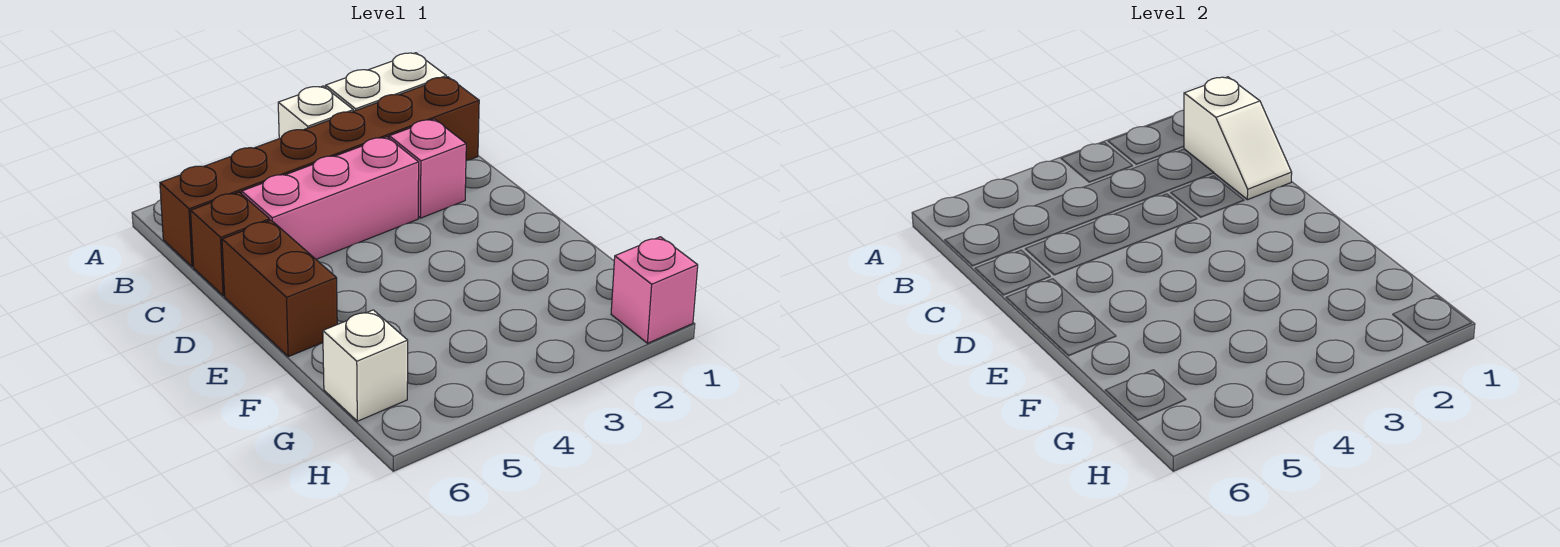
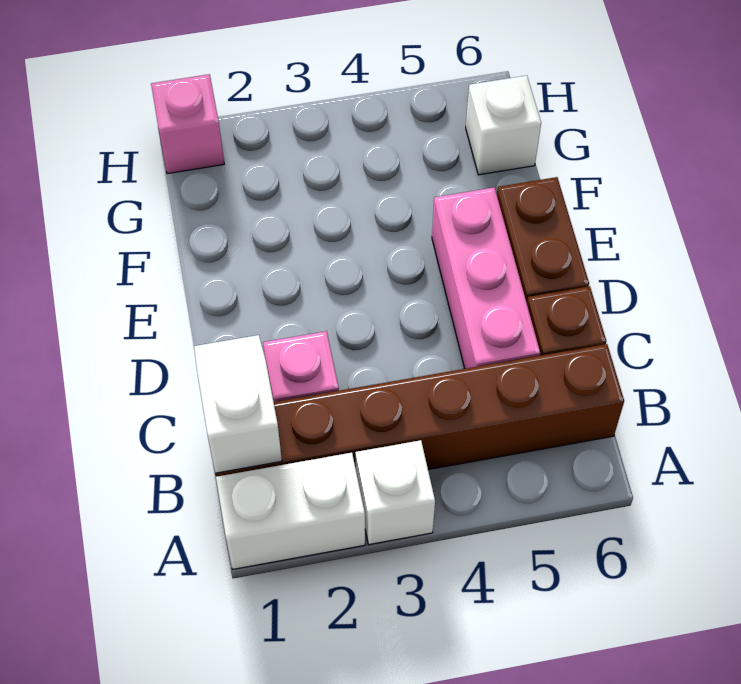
pink brick C3:C5 level 1 -> pink brick C5:E5 level 1

